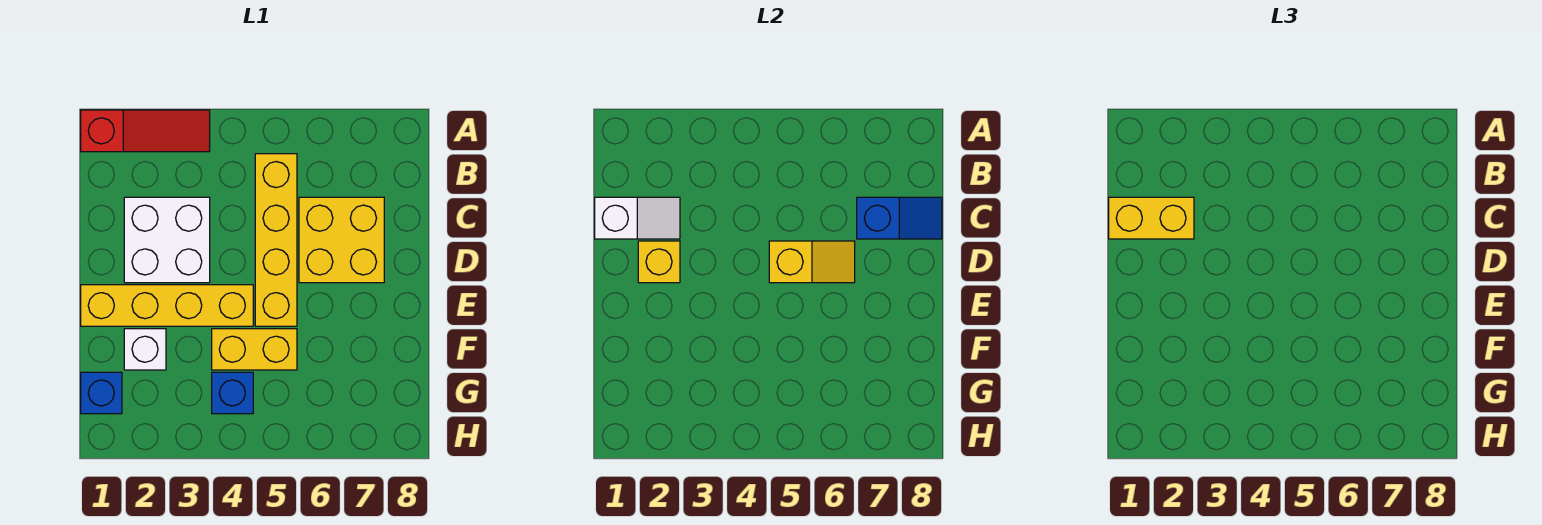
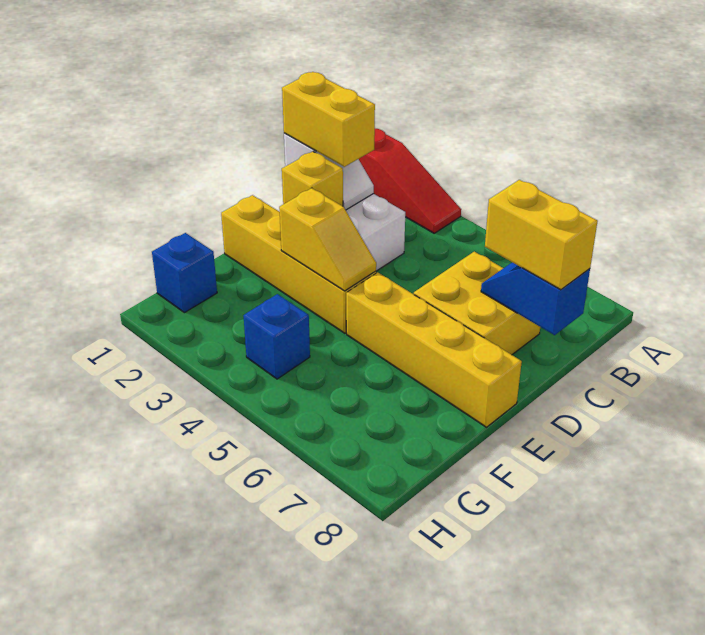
yellow brick B5:E5 level 1 -> yellow brick E5:E8 level 1
blue slope C7:C8 level 2 top 7 -> blue slope C7:C8 level 2 top 8
yellow slope D5:D6 level 2 top 5 -> yellow slope E3:E4 level 2 top 3
white brick F2 level 1 -> none
yellow brick F4:F5 level 1 -> yellow brick C7:C8 level 3

